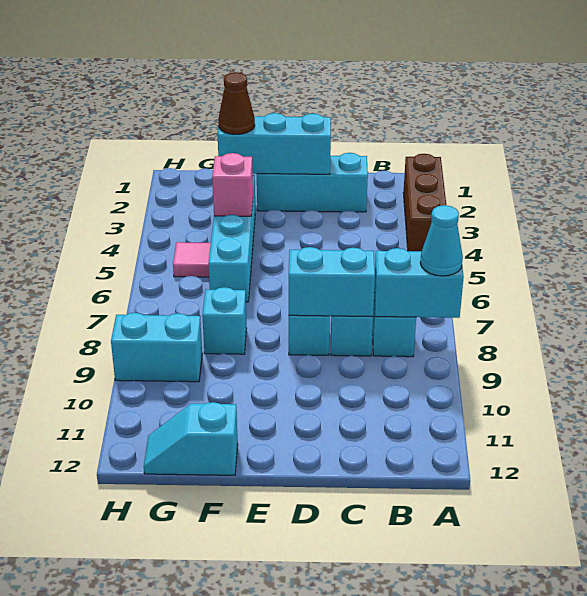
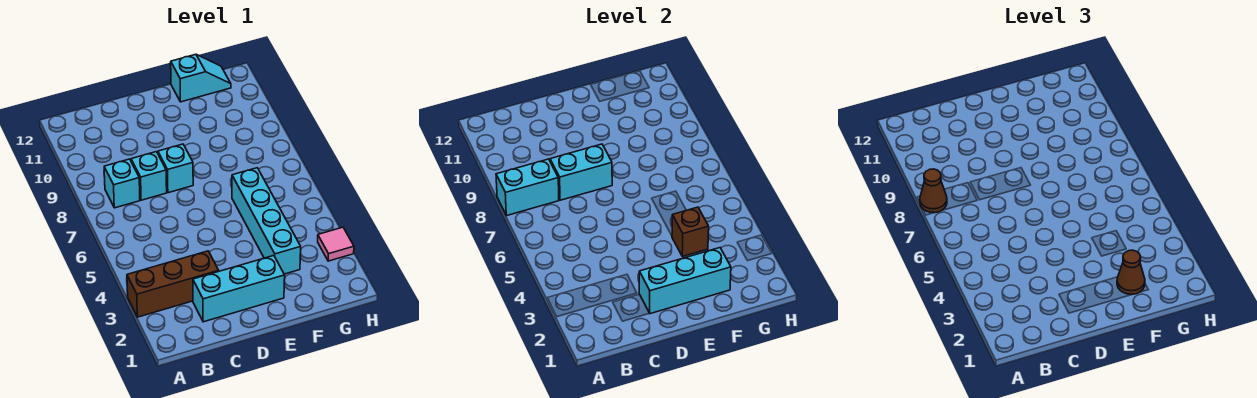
brown brick A2:A4 level 1 -> brown brick A3:C3 level 1
cyan cone A8 level 3 -> brown cone A8 level 3
pink brick F4 level 2 -> brown brick F4 level 2
cyan brick F8 level 1 -> none
pink tile G5 level 1 -> pink tile H3 level 1
cyan brick G9:H9 level 1 -> none

